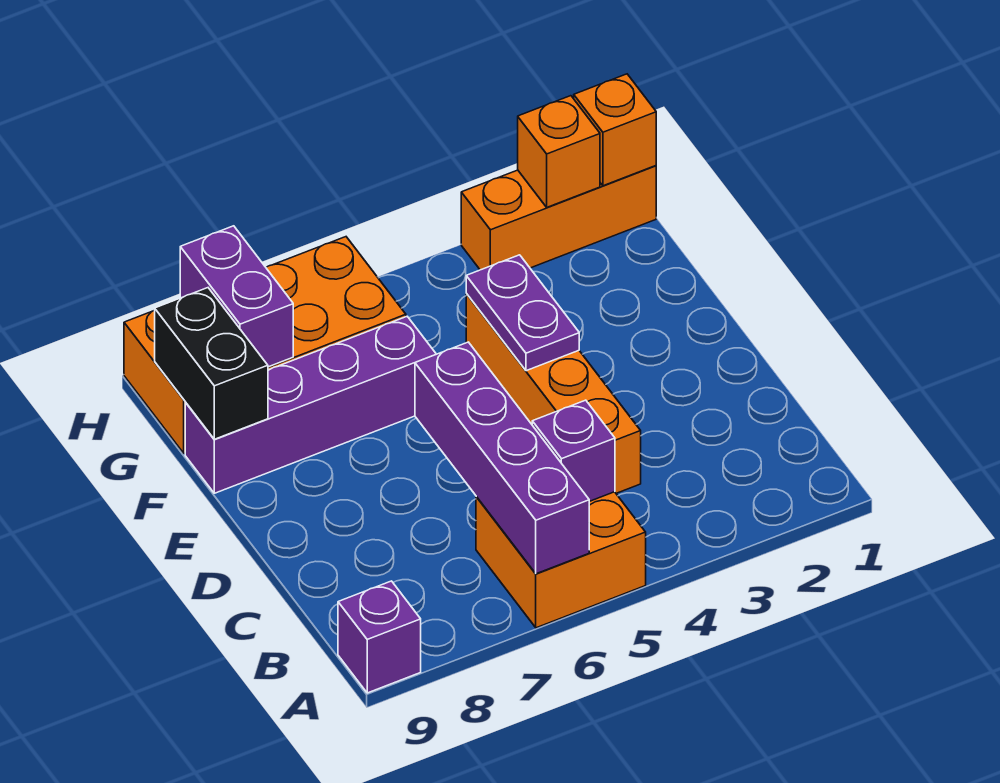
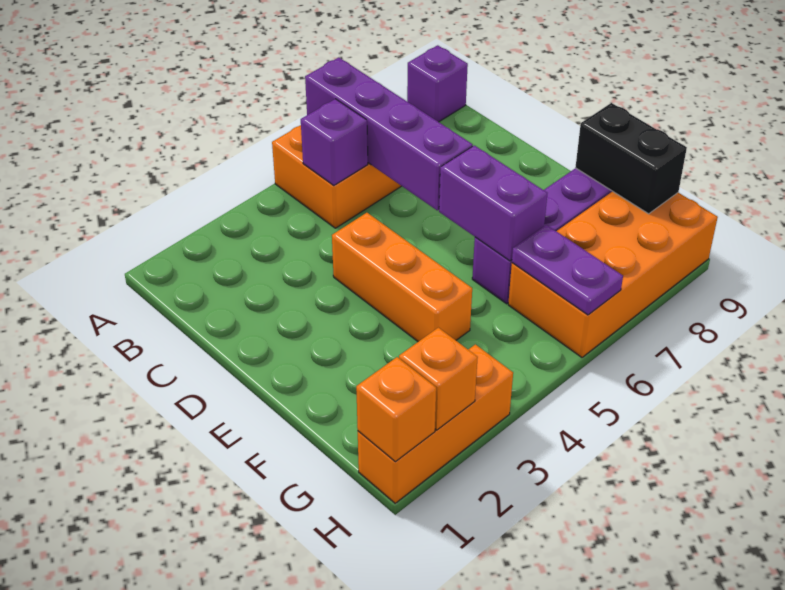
orange brick C4:F4 level 1 -> orange brick D4:F4 level 1
purple plate E4:F4 level 2 -> purple plate G6:H6 level 2
purple brick G8:H8 level 2 -> purple brick E6:F6 level 2

